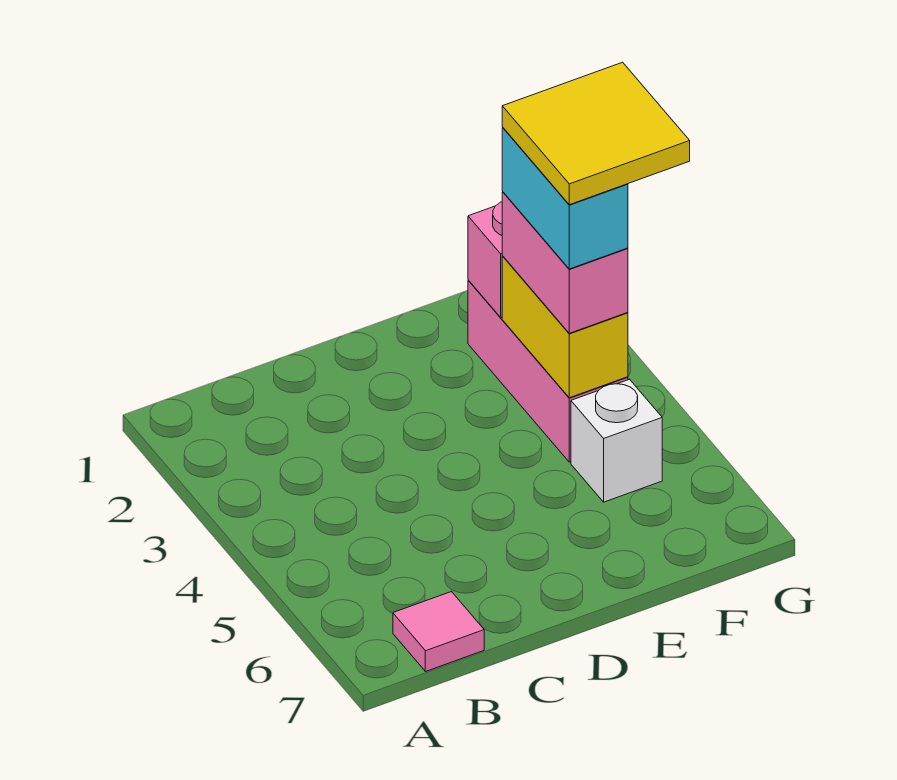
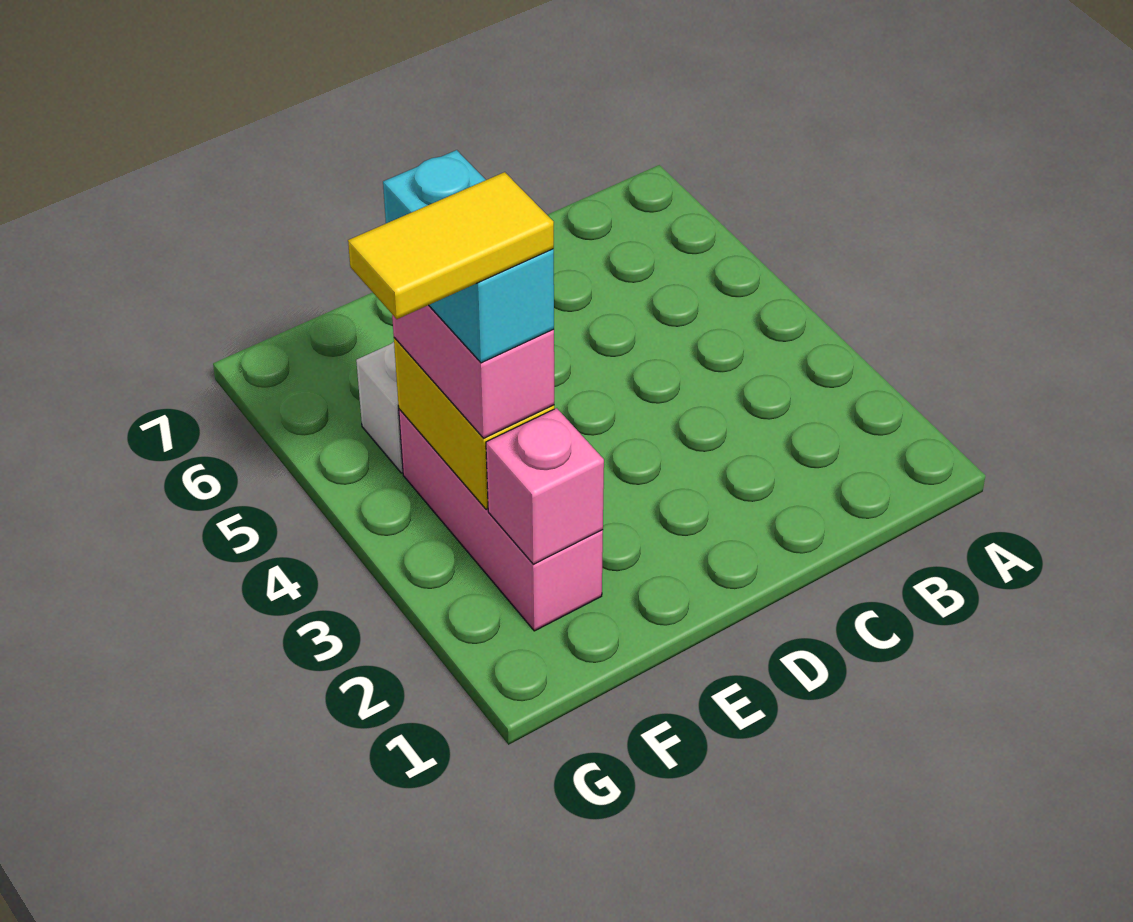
pink tile B7 level 1 -> none
yellow tile F3:G4 level 5 -> yellow tile F3:G3 level 5

